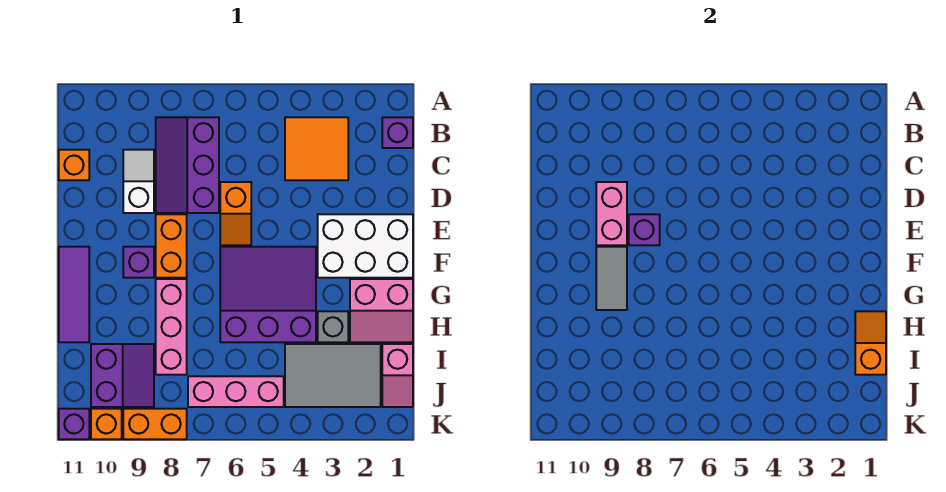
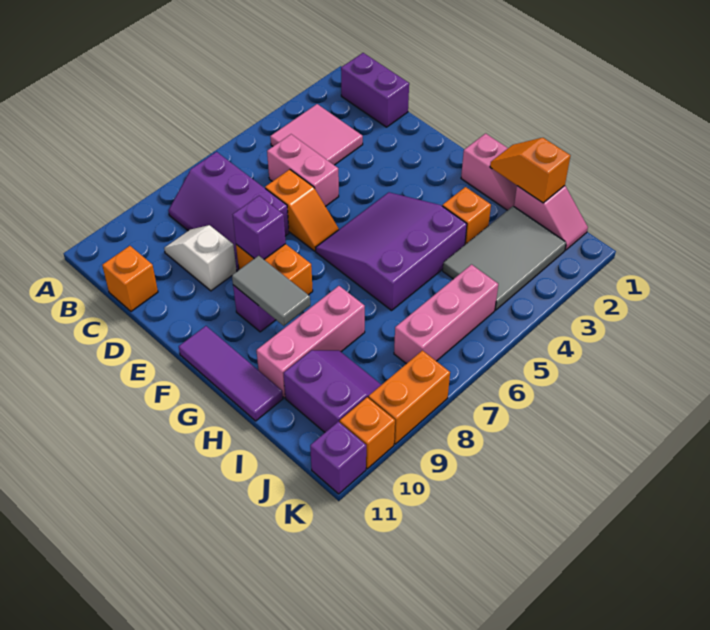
purple brick B1 level 1 -> purple brick B1:C1 level 1
orange tile B3:C4 level 1 -> pink tile B3:C4 level 1
pink brick D9:E9 level 2 -> pink brick C5:D5 level 1
white brick E1:F3 level 1 -> none
pink slope G1:H2 level 1 top G -> pink slope G1:H1 level 1 top G
pink brick G8:I8 level 1 -> pink brick H8:H10 level 1
grey brick H3 level 1 -> orange brick H3 level 1

